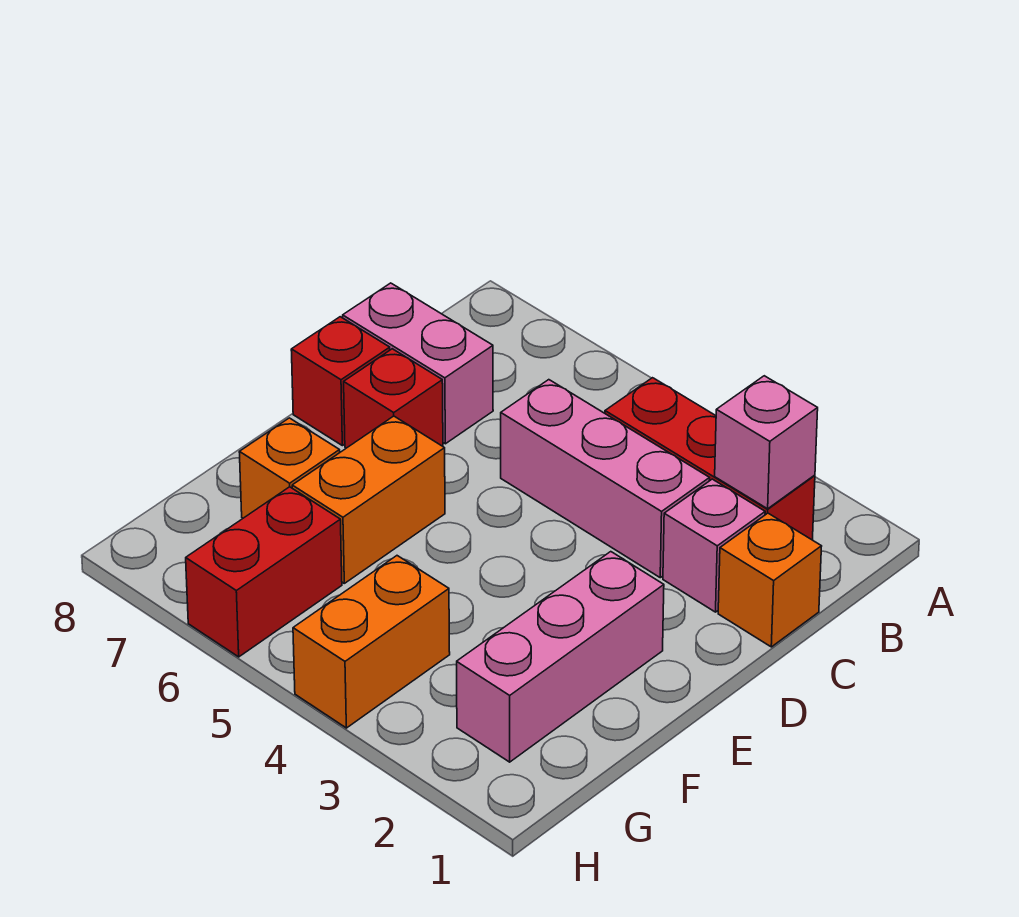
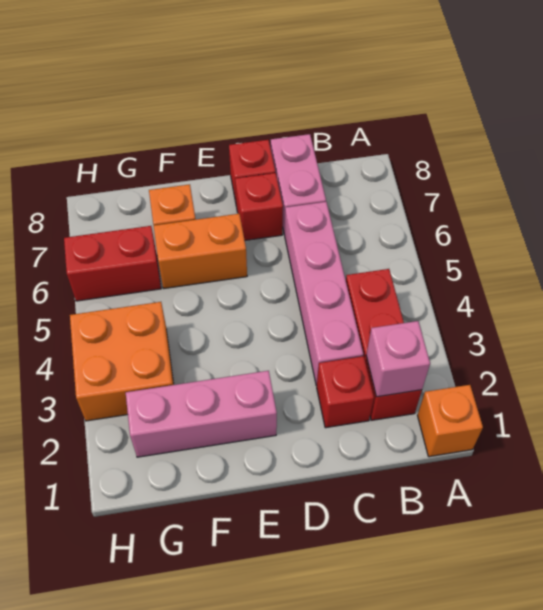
orange brick C1 level 1 -> orange brick A1 level 1
pink brick C2 level 1 -> red brick C2 level 1
pink brick C3:C5 level 1 -> pink brick C3:C6 level 1
orange brick G4:H4 level 1 -> orange brick G3:H4 level 1

